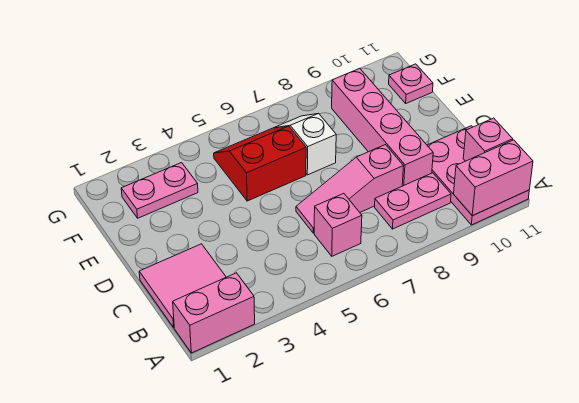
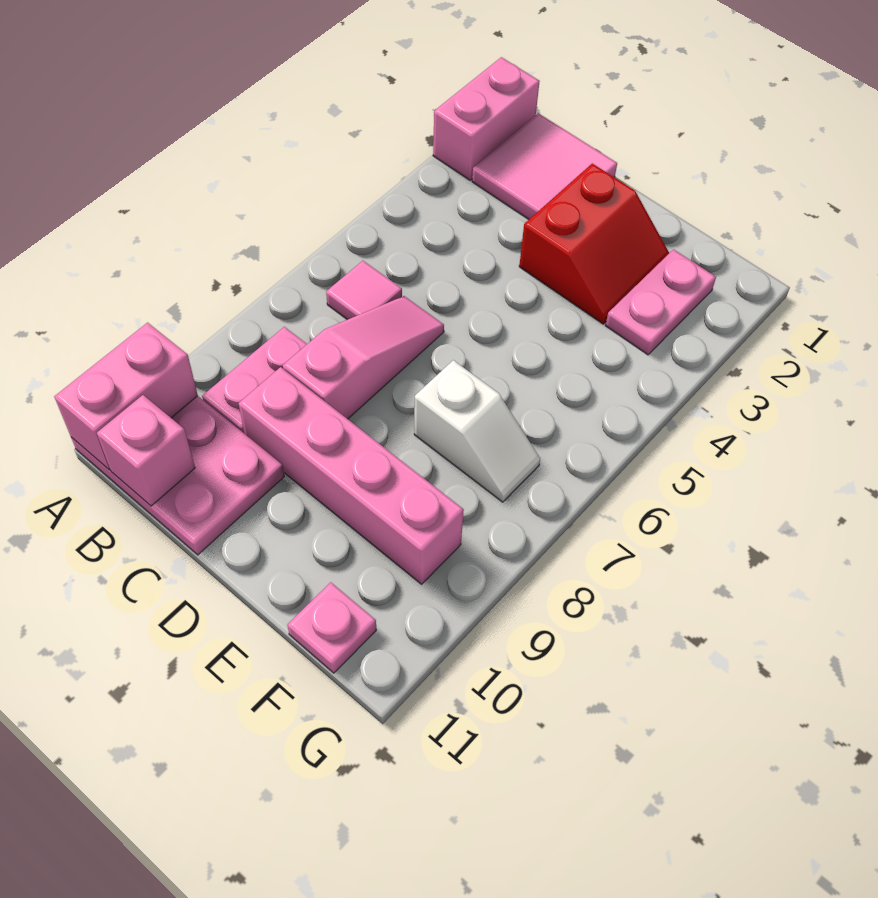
pink brick B6 level 1 -> pink tile B6 level 1
red slope E5:F6 level 1 top E -> red slope D2:E3 level 1 top D

